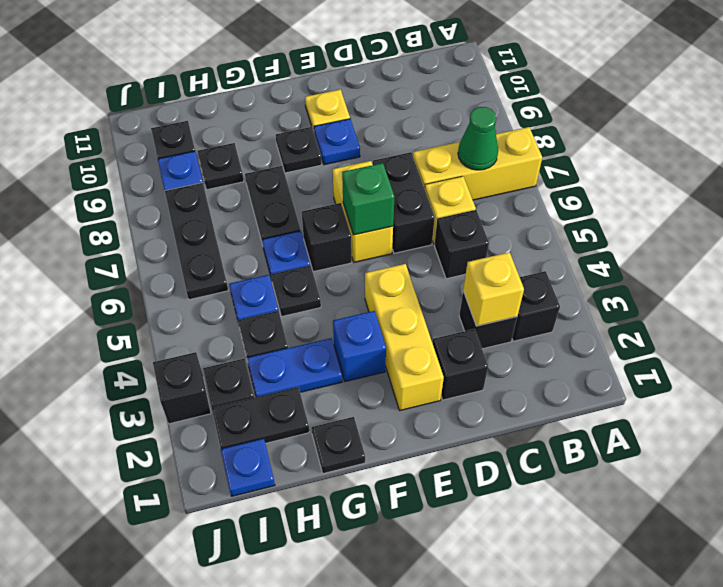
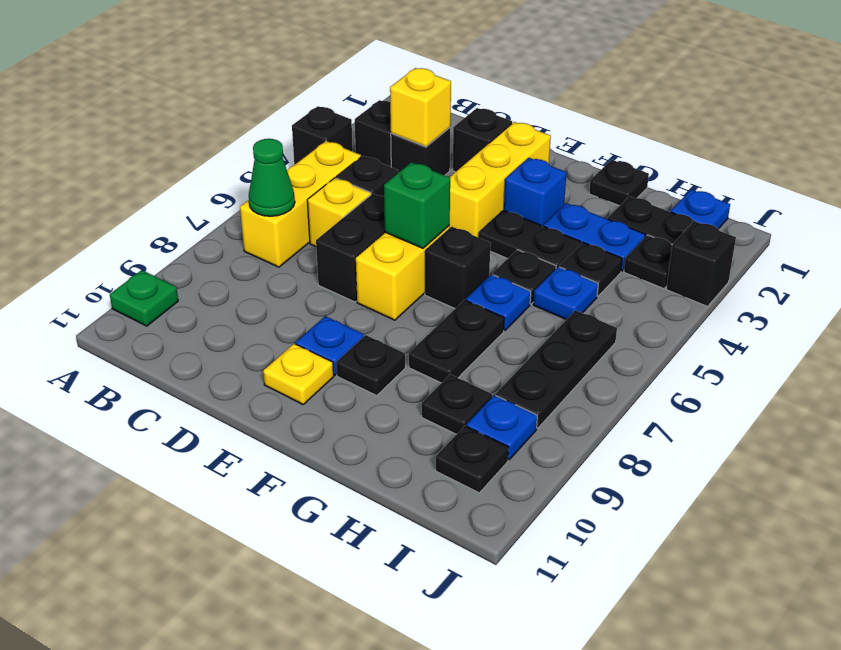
none -> black brick A4 level 1
yellow brick A7:C7 level 1 -> yellow brick B5:B7 level 1
none -> green plate A10 level 1
none -> black plate F4:G4 level 1

